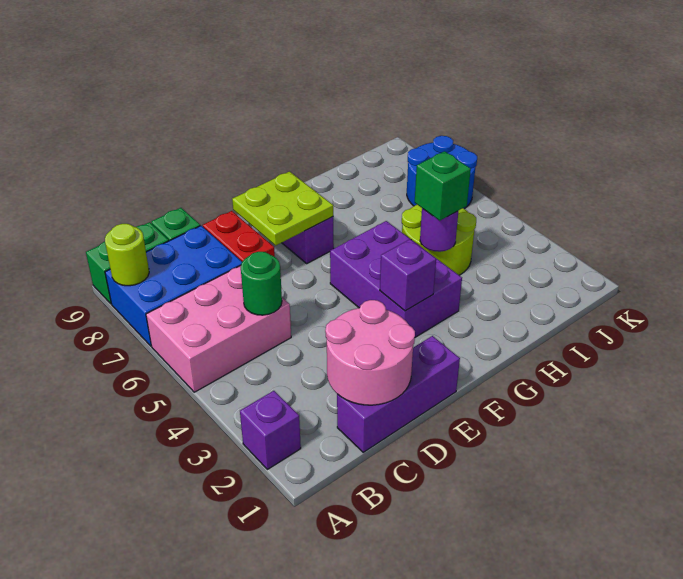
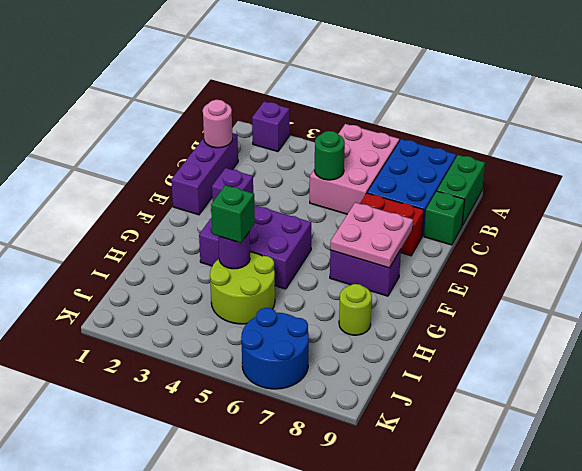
lime round brick A8 level 2 -> lime round brick H8 level 1
pink round brick C1:D2 level 2 -> pink round brick C1 level 2
lime plate E7:F8 level 2 -> pink plate E7:F8 level 2

